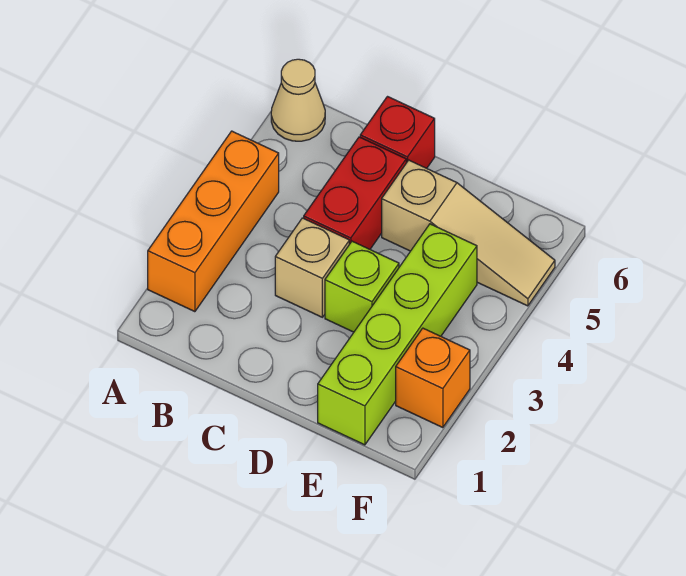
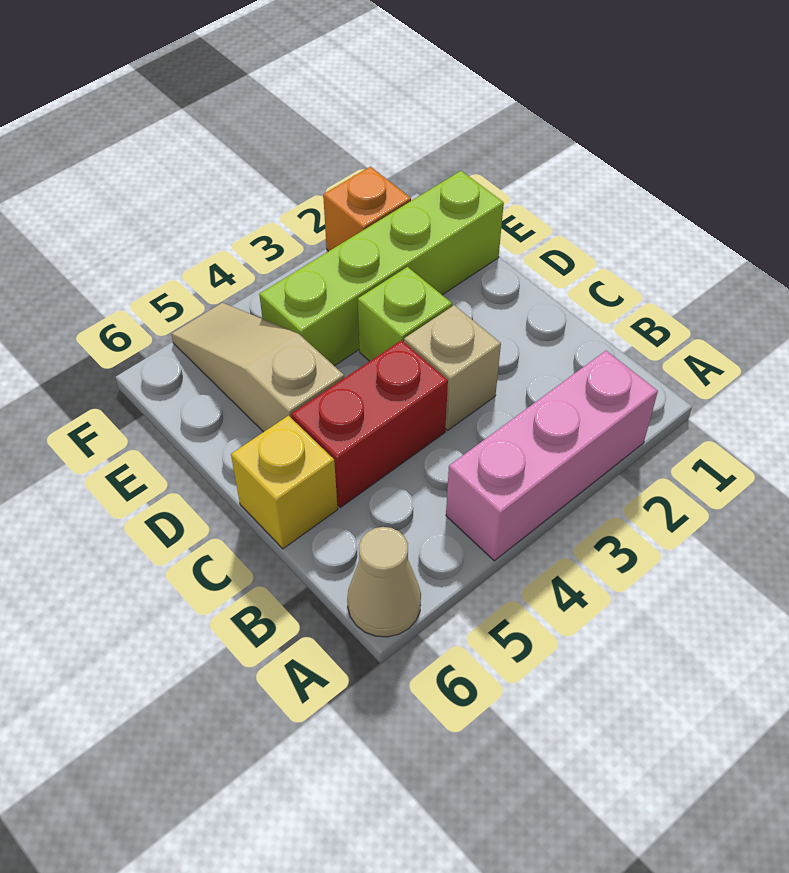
orange brick A2:A4 level 1 -> pink brick A2:A4 level 1
red brick C6 level 1 -> yellow brick C6 level 1

